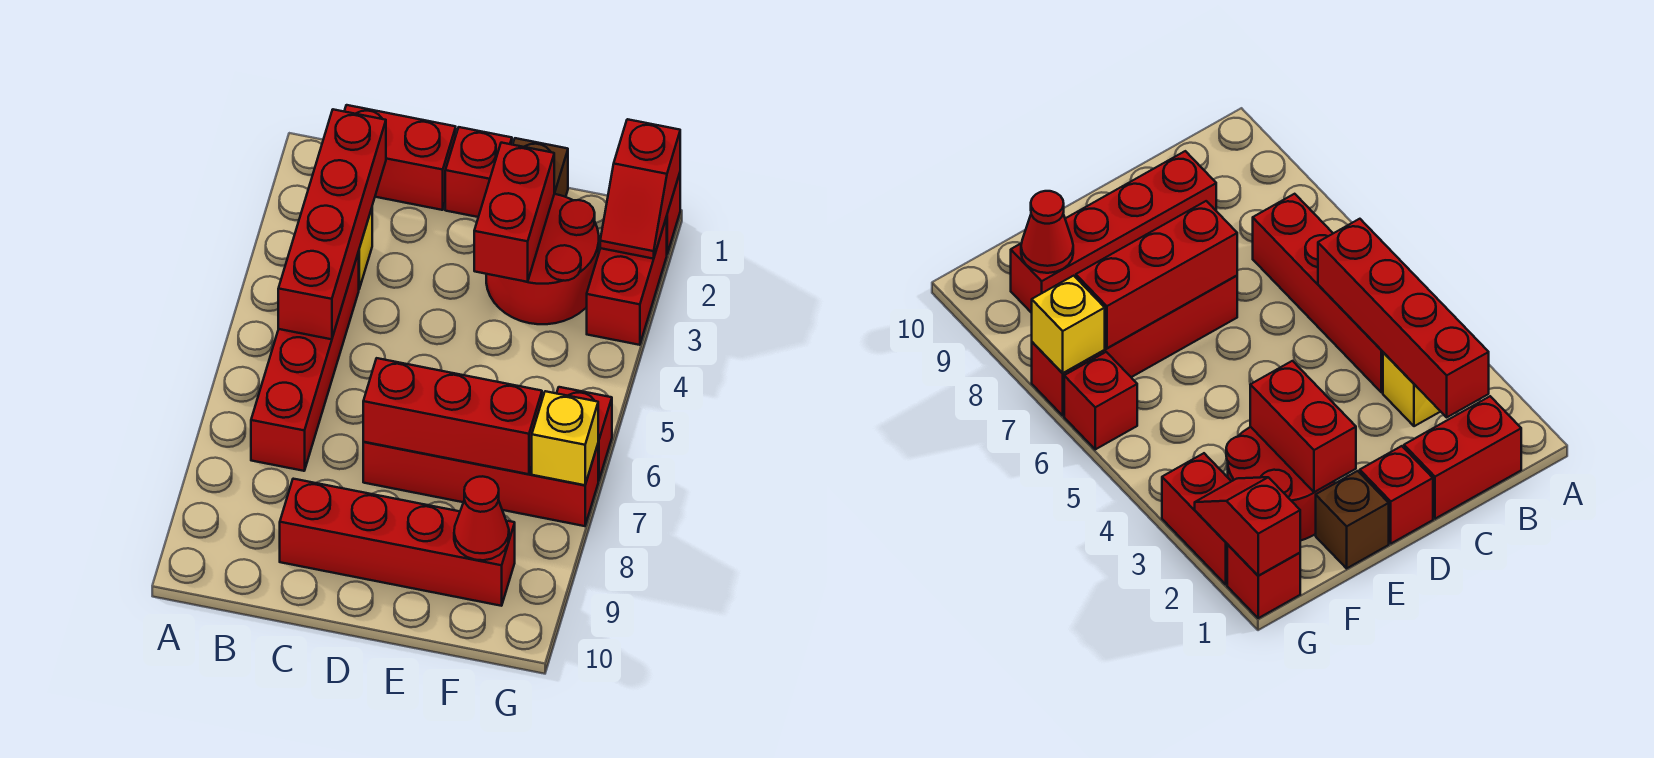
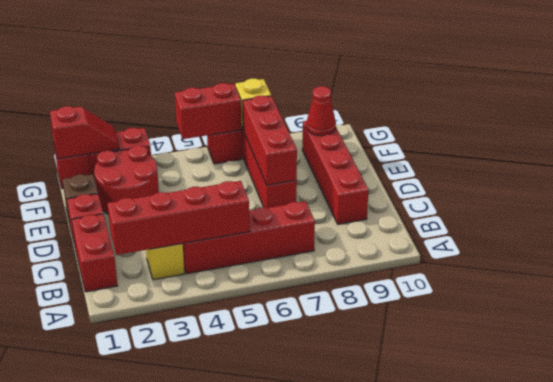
red brick E2:E3 level 2 -> red brick G5:G6 level 2

